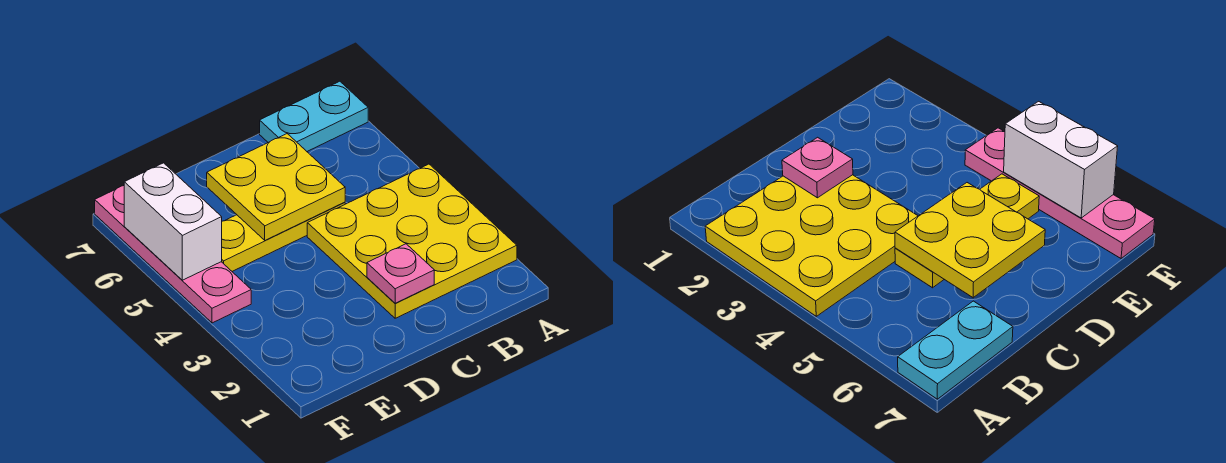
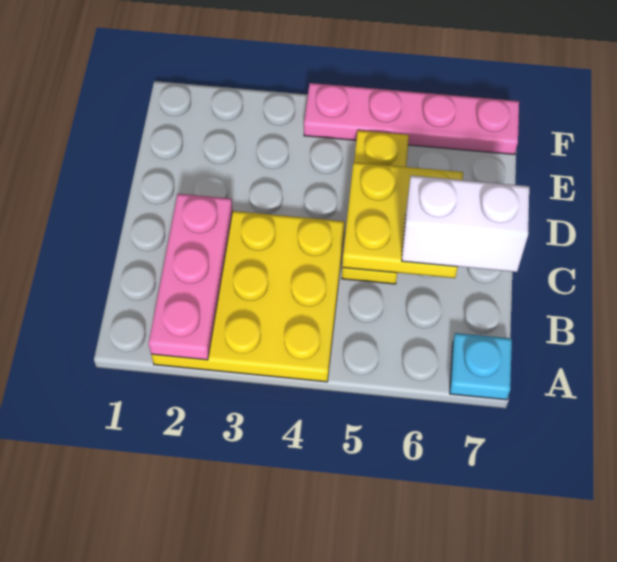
cyan plate A7:B7 level 1 -> cyan plate A7 level 1
pink plate C2 level 2 -> pink plate A2:C2 level 2
white brick F5:F6 level 2 -> white brick C6:C7 level 3

